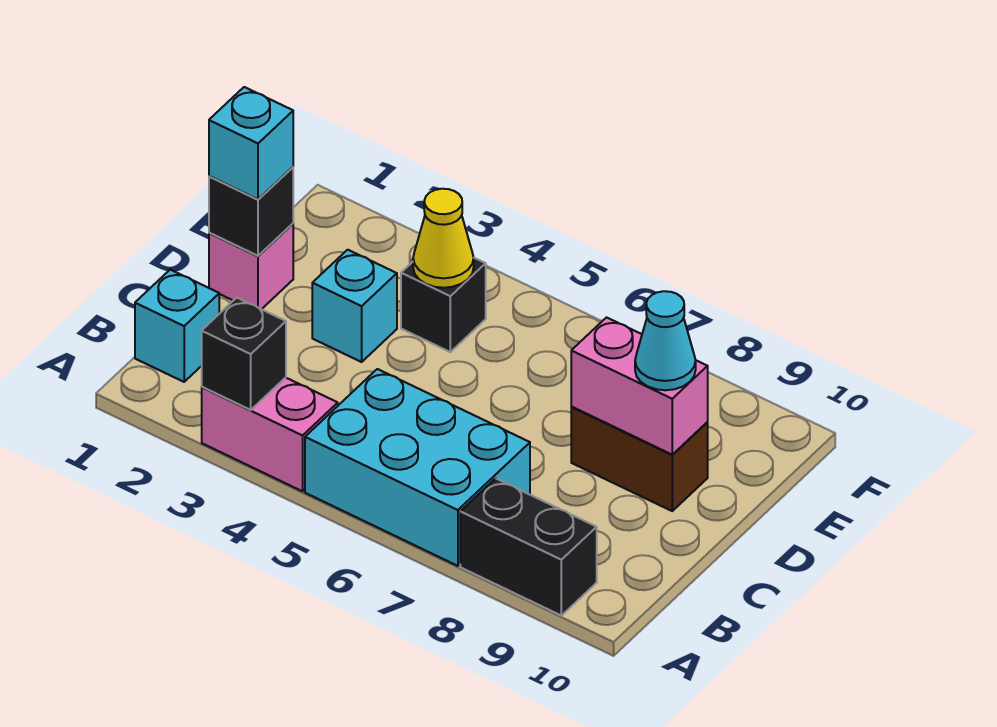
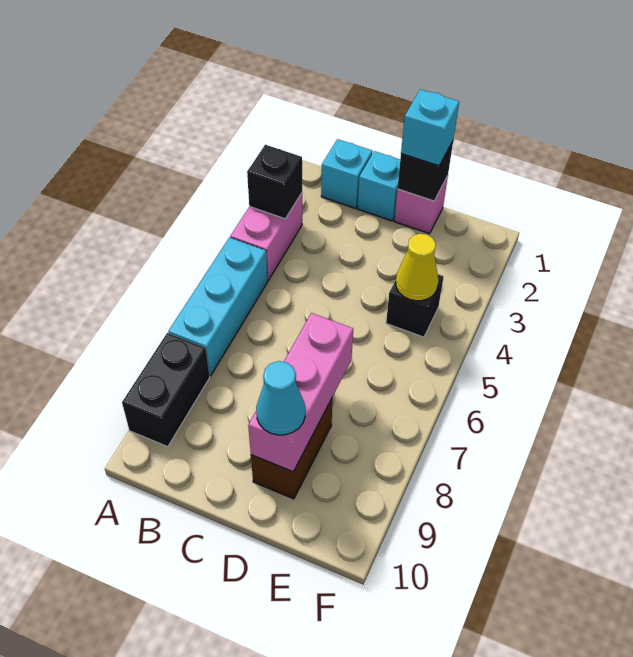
cyan brick A5:B7 level 1 -> cyan brick A5:A7 level 1
cyan brick D3 level 1 -> cyan brick C1 level 1
pink brick D8:D9 level 2 -> pink brick D7:D9 level 2

